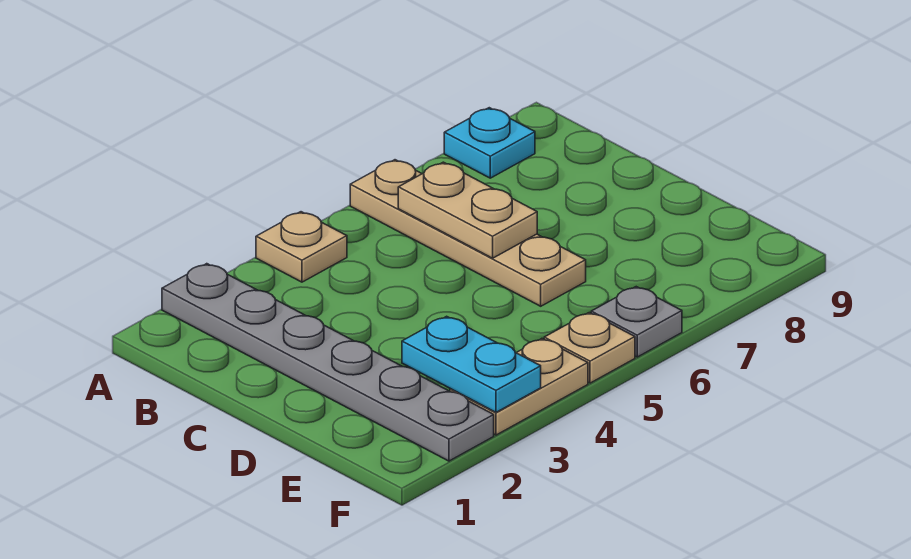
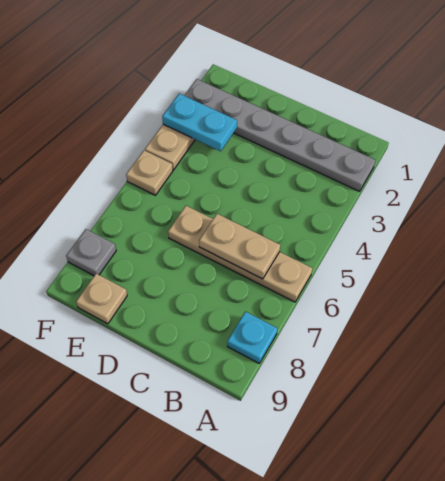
tan plate A4 level 1 -> tan plate E9 level 1
grey plate F6 level 1 -> grey plate F8 level 1

